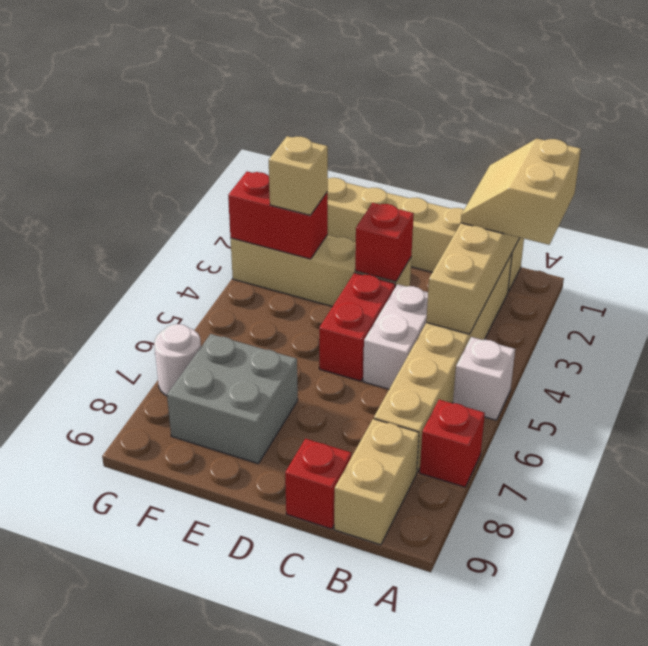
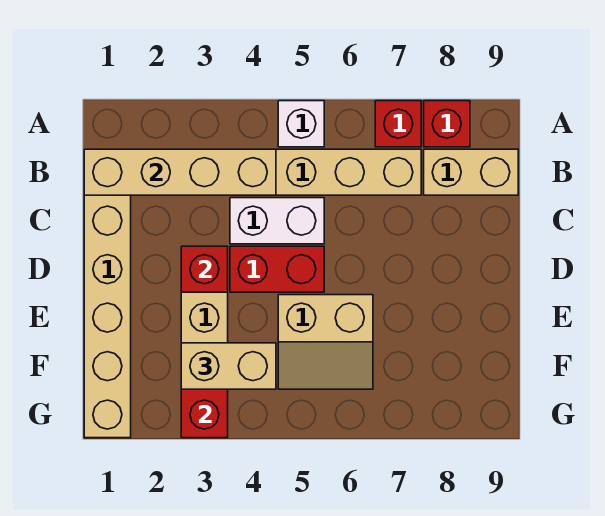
tan slope A1:B2 level 3 top A -> tan slope E5:F6 level 1 top E
red brick C9 level 1 -> red brick A8 level 1
grey brick E7:F8 level 1 -> none
tan brick F3 level 3 -> tan brick F3:F4 level 3
white round brick G7 level 1 -> none

